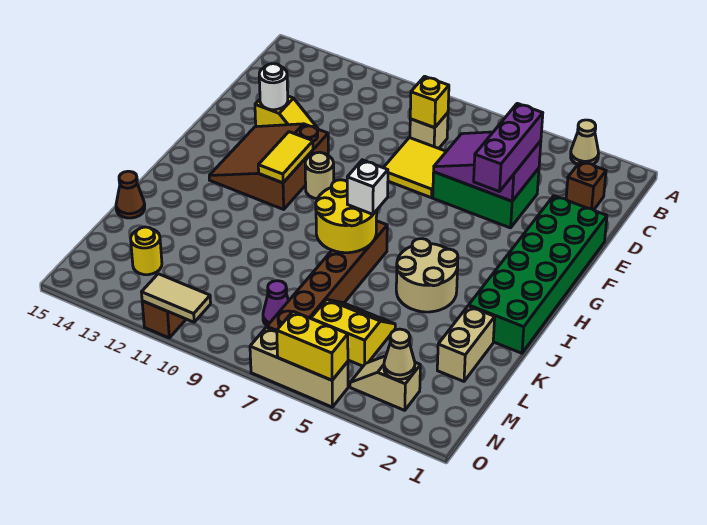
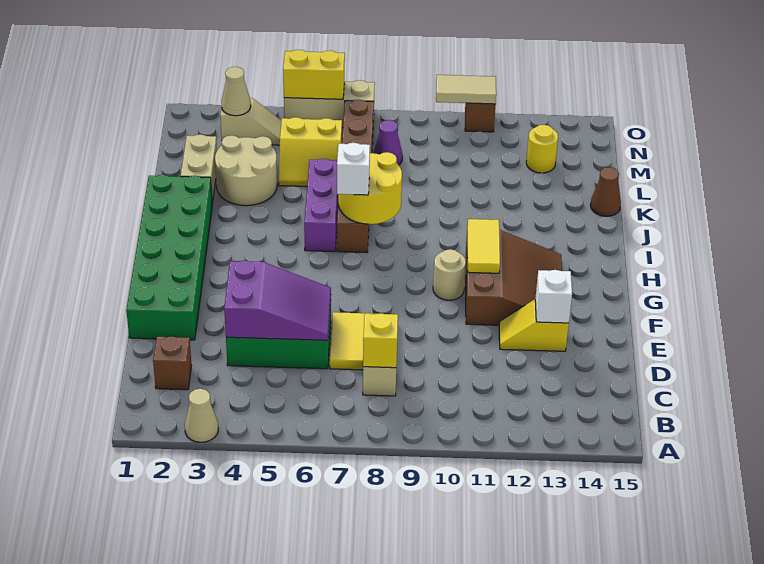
purple brick D4:F4 level 3 -> purple brick I6:K6 level 1
white round brick E13 level 2 -> white brick E13 level 2
tan round brick I4:J5 level 1 -> tan round brick K3:L4 level 1

